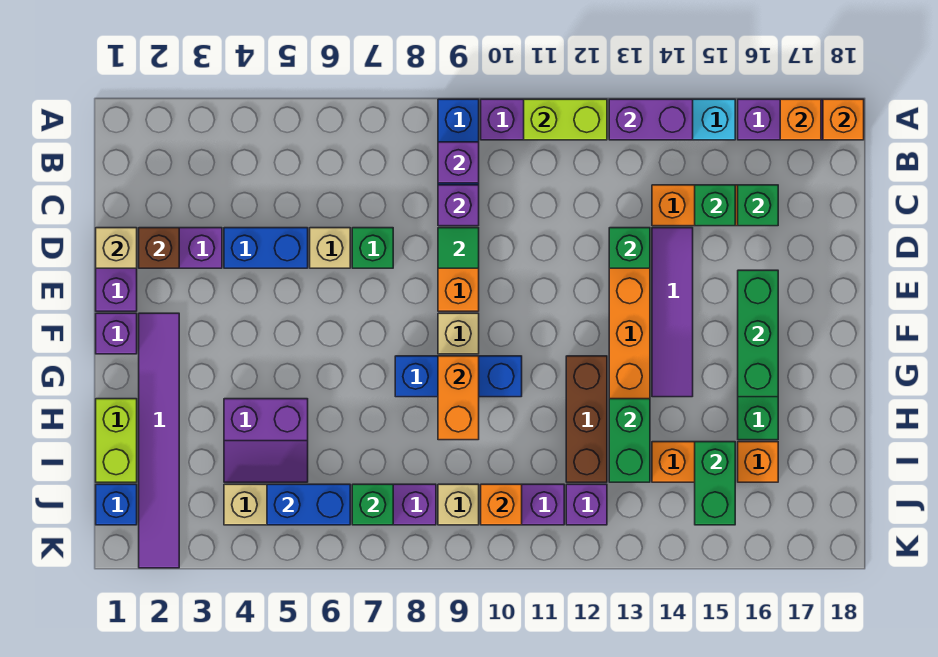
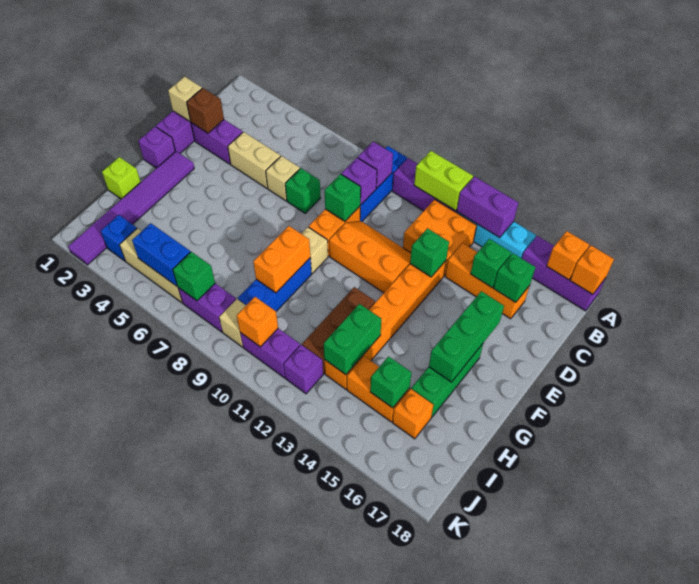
none -> orange brick B12:C13 level 1
blue brick D4:D5 level 1 -> tan brick D4:D5 level 1
green tile D9 level 2 -> green brick D9 level 2
none -> orange slope D10:E12 level 1 top E
purple tile D14:G14 level 1 -> none
blue brick G8:G10 level 1 -> blue brick G9:I9 level 1
lime brick H1:I1 level 1 -> lime brick H1 level 1
purple slope H4:I5 level 1 top H -> none
green brick I15:J15 level 2 -> green brick I15 level 2
blue brick J1 level 1 -> blue brick J3 level 1

